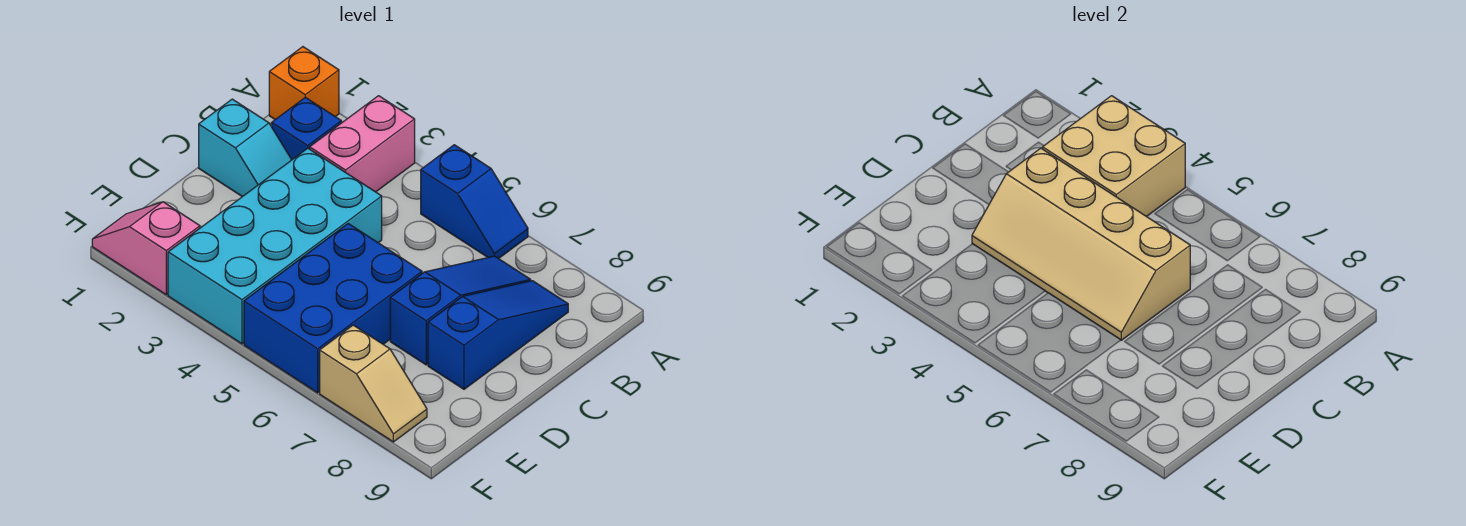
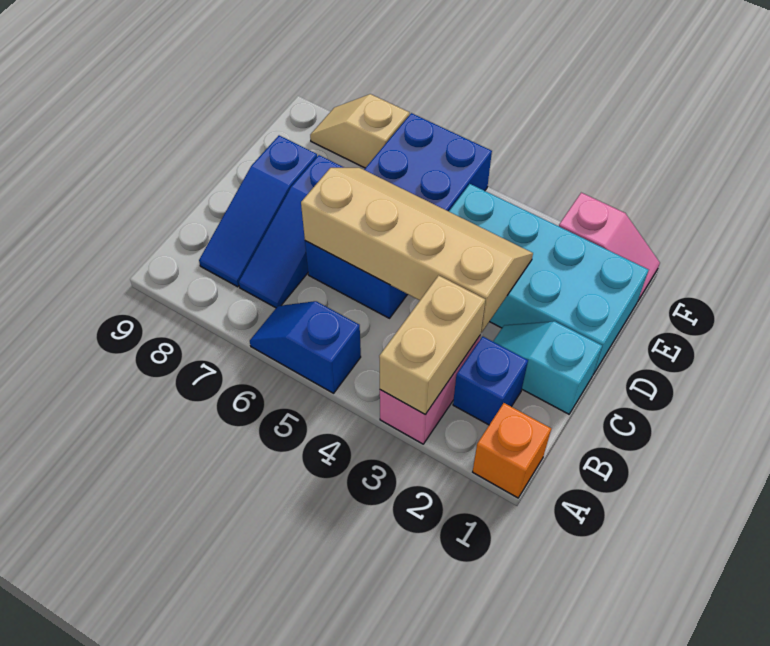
tan brick A3:B4 level 2 -> tan brick A3:B3 level 2
cyan brick C3:F4 level 1 -> cyan brick D1:E4 level 1
blue brick D5:F6 level 1 -> blue brick C5:F6 level 1

